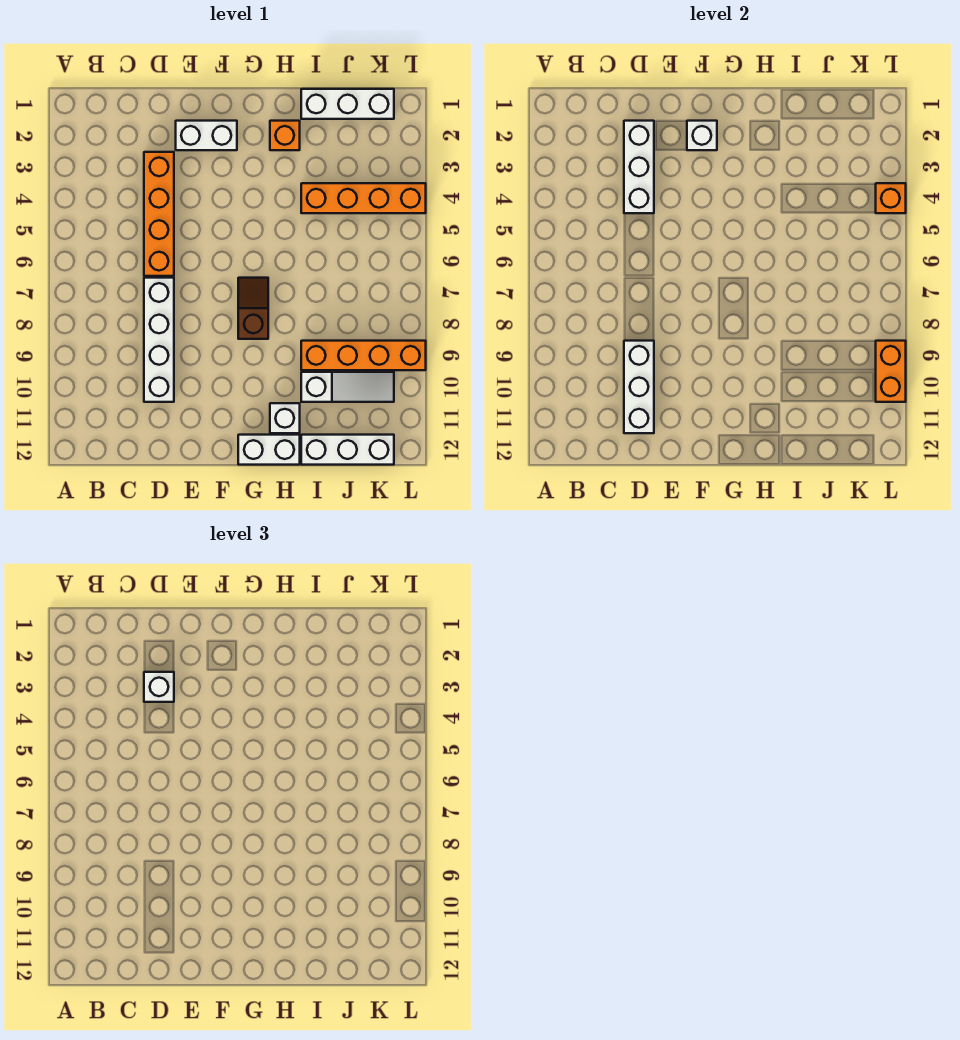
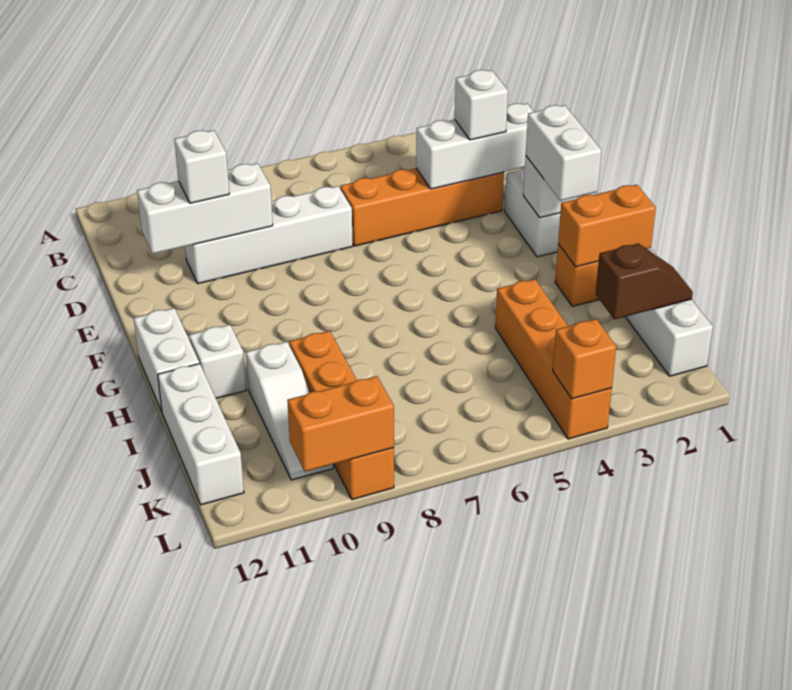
none -> white brick D10 level 3
none -> white brick F2:G2 level 3
brown slope G7:G8 level 1 top 8 -> brown slope J1:J2 level 2 top 2
none -> orange brick H1:H2 level 2

